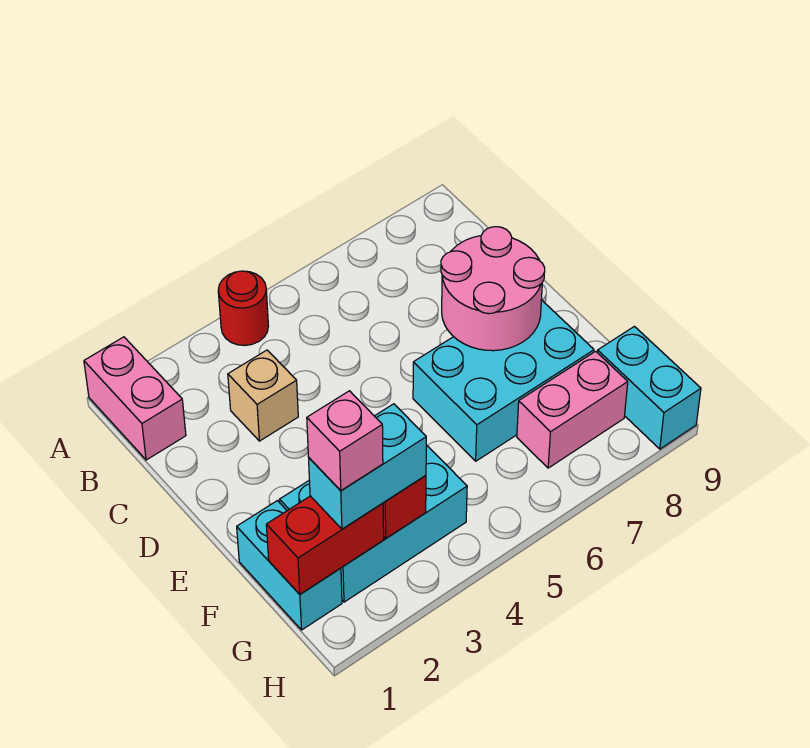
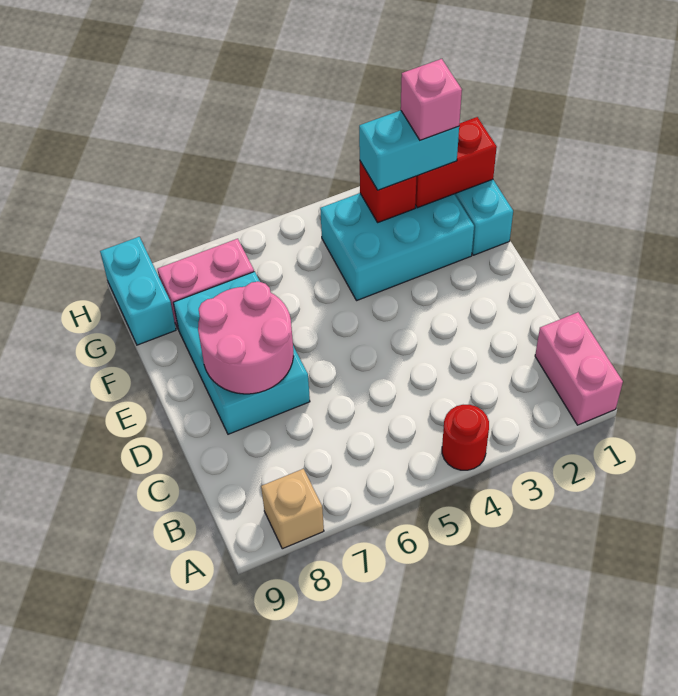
tan brick C3 level 1 -> tan brick A8 level 1
cyan brick E6:F8 level 1 -> cyan brick D7:F8 level 1

